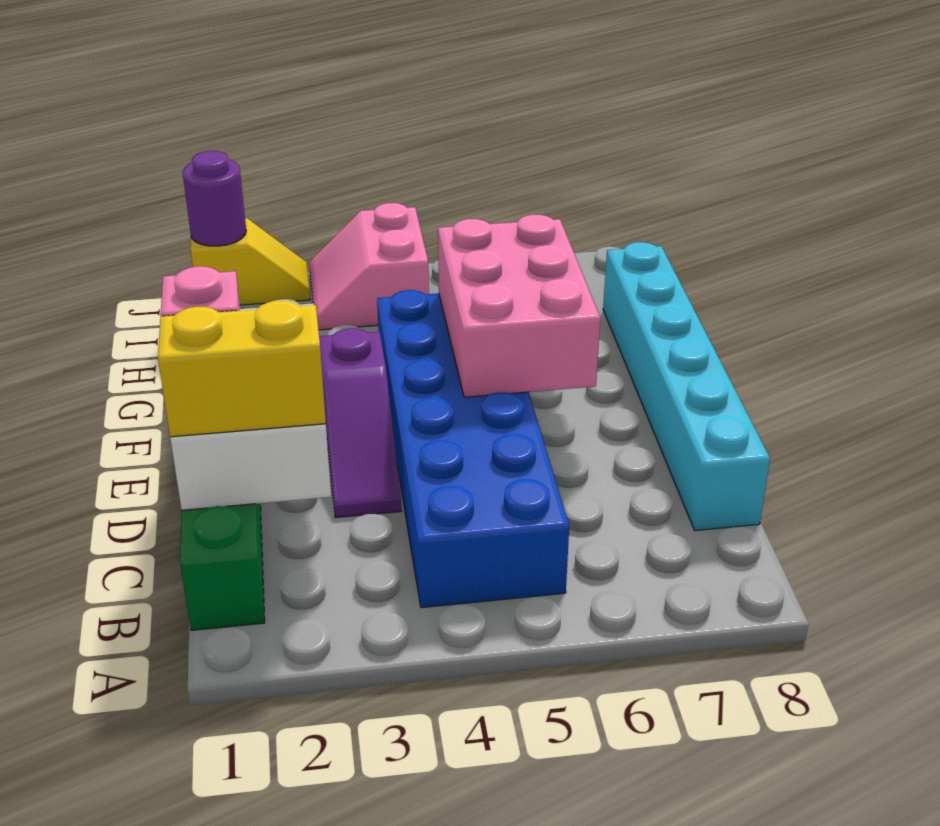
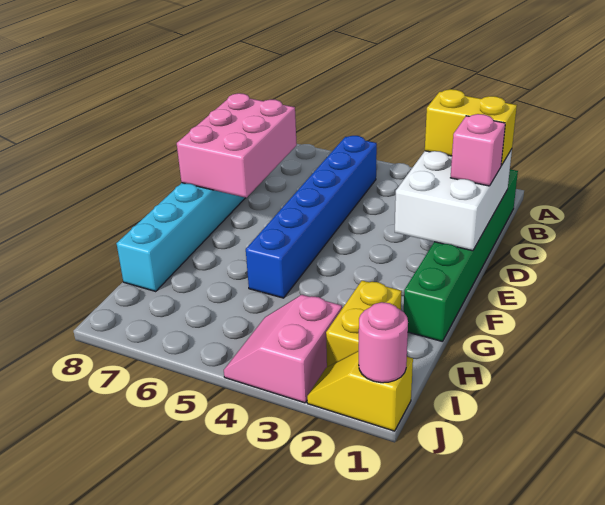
blue brick B4:G5 level 1 -> blue brick B5:G5 level 1
purple slope D3:F3 level 1 top F -> none
pink brick E5:G6 level 2 -> pink brick C7:E8 level 2
none -> yellow brick H2:I2 level 1
pink slope I3:J4 level 1 top 4 -> pink slope I3:J4 level 1 top 3
purple round brick J1 level 2 -> pink round brick J1 level 2

